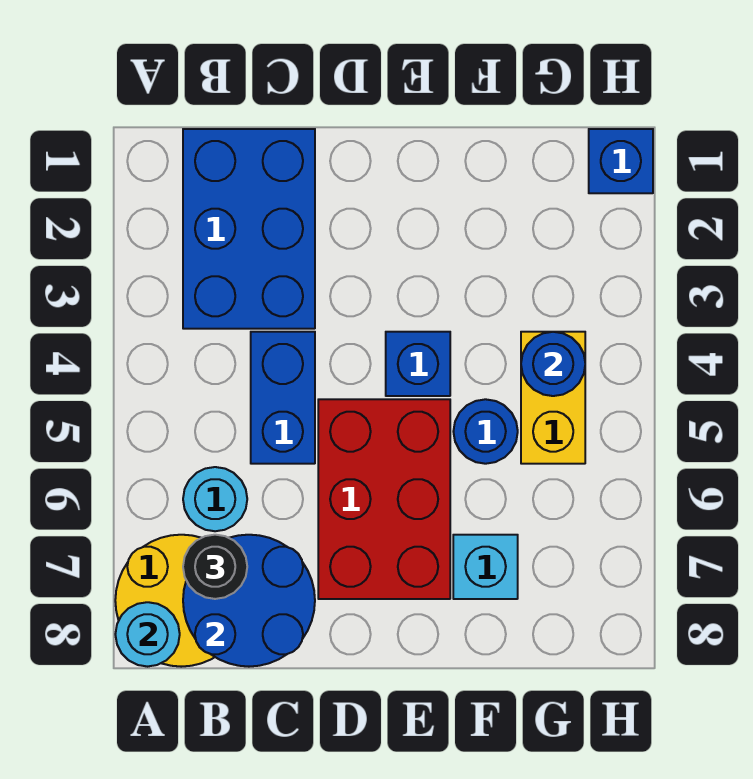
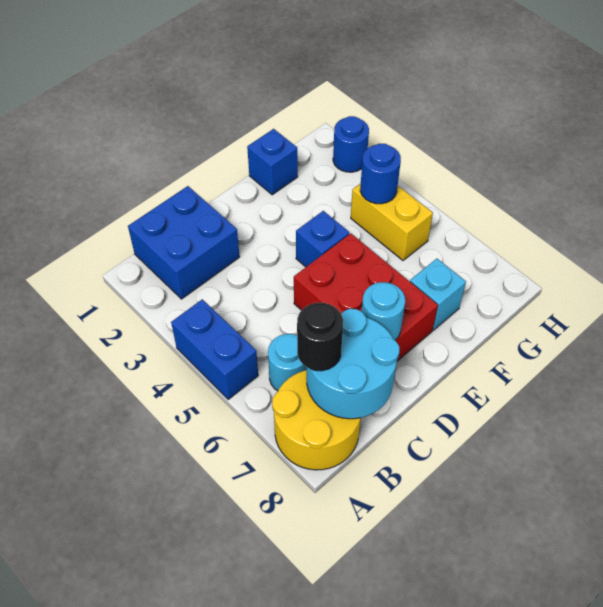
cyan round brick A8 level 2 -> cyan round brick D7 level 2
blue brick B1:C3 level 1 -> blue brick B1:C2 level 1
blue round brick B7:C8 level 2 -> cyan round brick B7:C8 level 2
blue brick C4:C5 level 1 -> blue brick A4:A5 level 1
blue round brick F5 level 1 -> blue round brick H2 level 1
blue brick H1 level 1 -> blue brick F1 level 1

